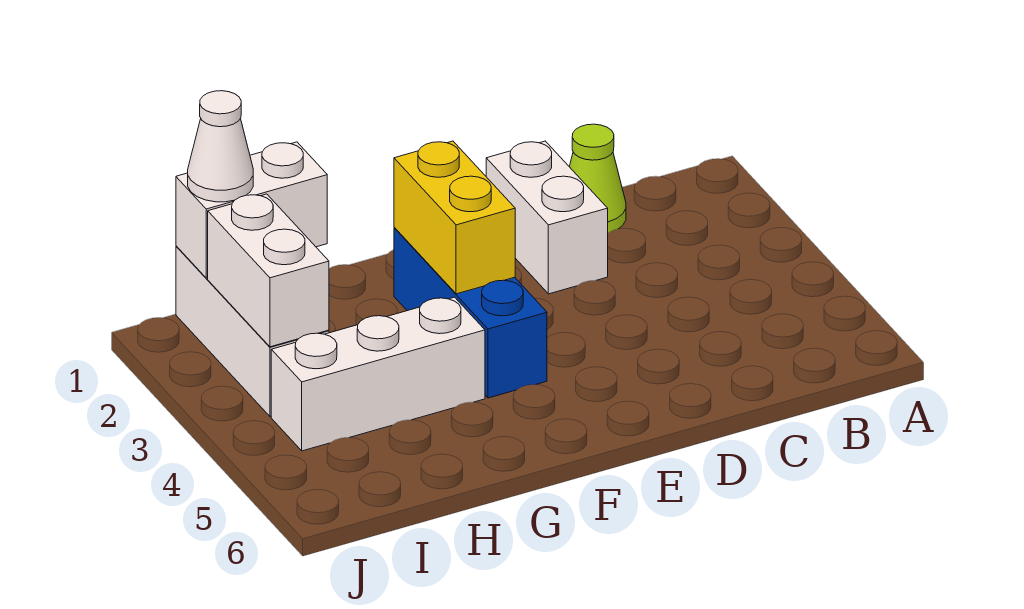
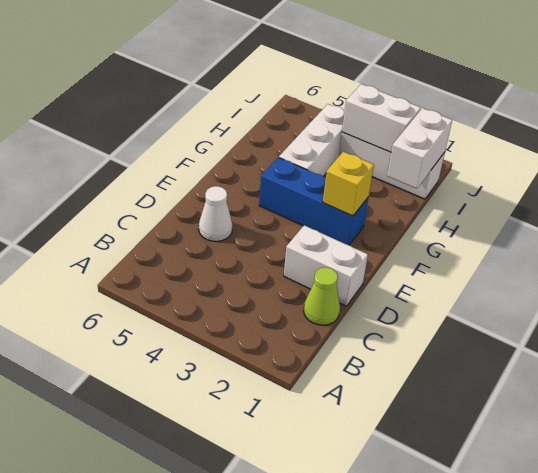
yellow brick F2:F3 level 2 -> yellow brick F2 level 2
white cone I1 level 3 -> white cone D5 level 1

